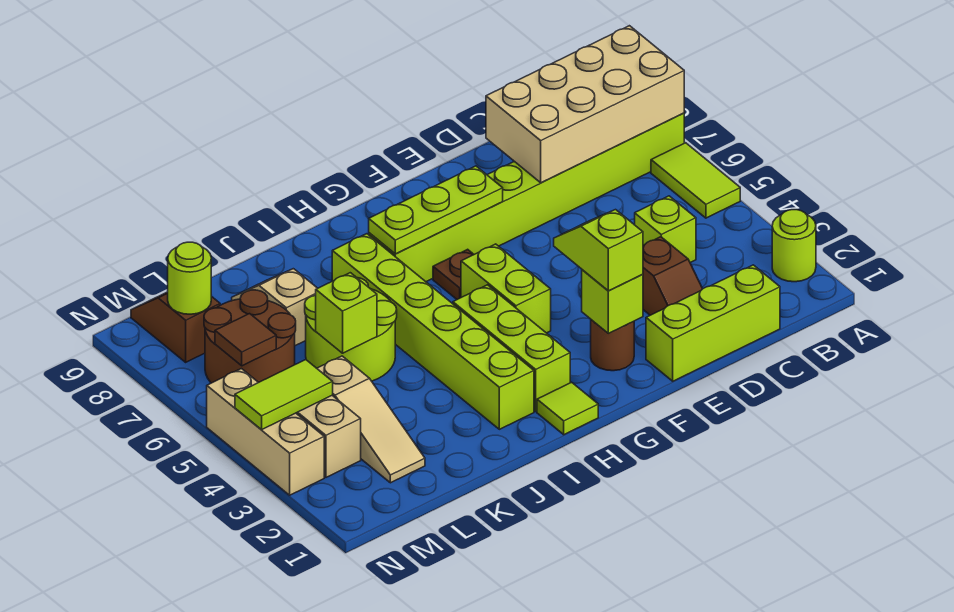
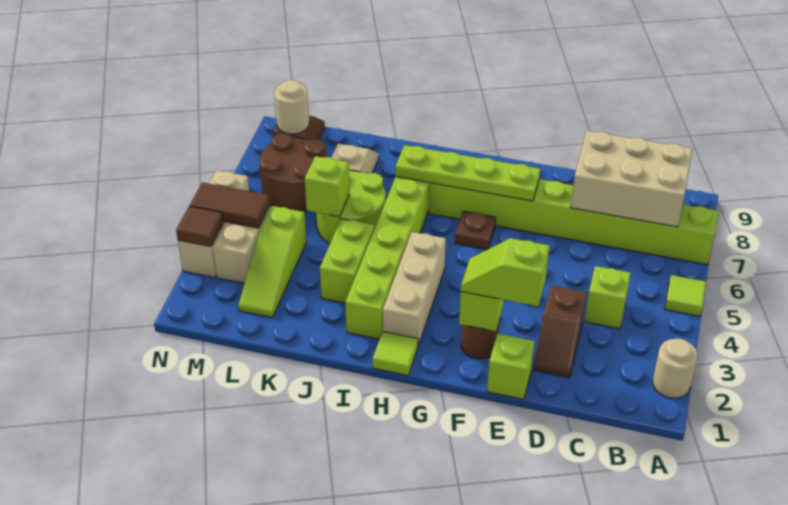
lime round brick A2 level 1 -> tan round brick A2 level 1
lime tile A5:A6 level 1 -> lime tile A5 level 1
tan brick A7:D8 level 2 -> tan brick B7:D8 level 2
lime brick C1:E1 level 1 -> lime brick E1 level 1
lime slope F2:F3 level 3 top 2 -> lime slope E2:F2 level 3 top E
lime plate F7:H7 level 2 -> lime plate F7:I7 level 2
lime brick G4:G5 level 1 -> lime brick J3:J4 level 1
lime brick H2:H4 level 1 -> tan brick H2:H4 level 1
tan slope L2:L4 level 1 top 4 -> lime slope L2:L4 level 1 top 4
lime tile M4:N4 level 2 -> brown tile M4:N4 level 2
brown tile M6 level 2 -> brown tile N3 level 2
lime round brick M8 level 2 -> tan round brick M8 level 2

